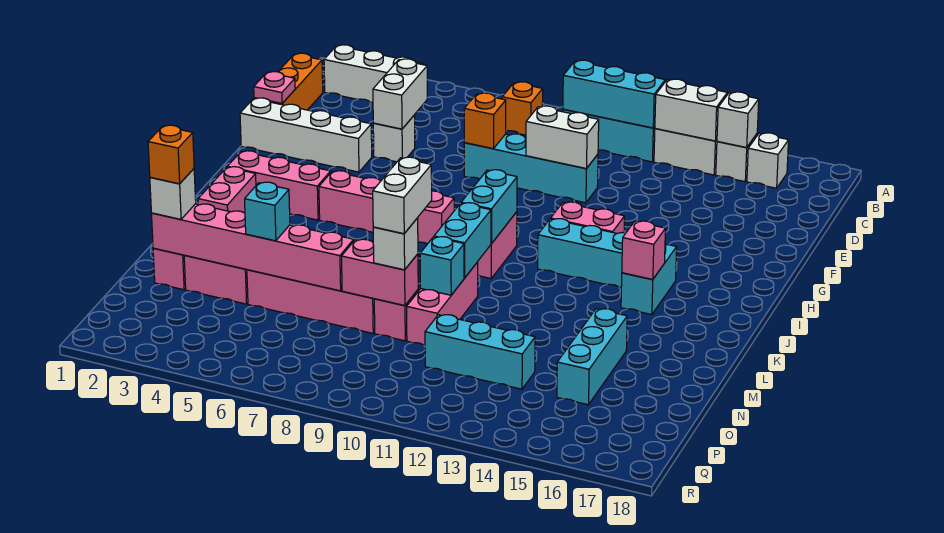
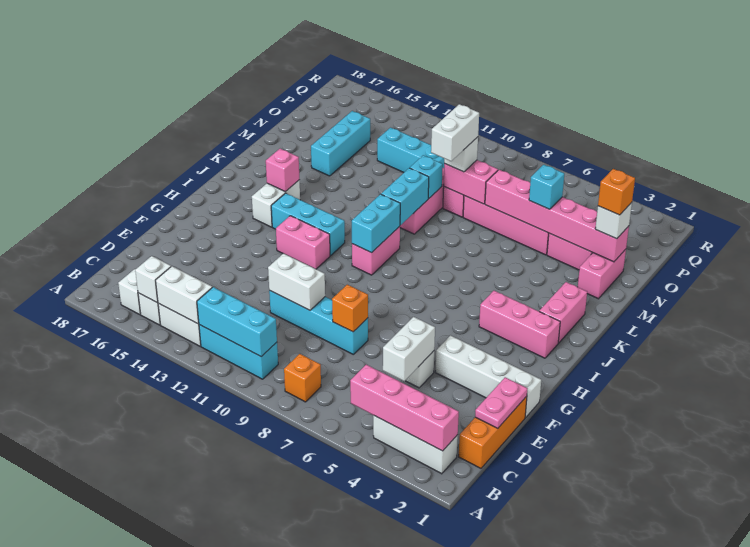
pink plate E1 level 2 -> pink plate D1:E1 level 2
pink brick I5:I8 level 1 -> pink brick B2:B5 level 2
cyan brick I15:J15 level 1 -> white brick I15:J15 level 1

